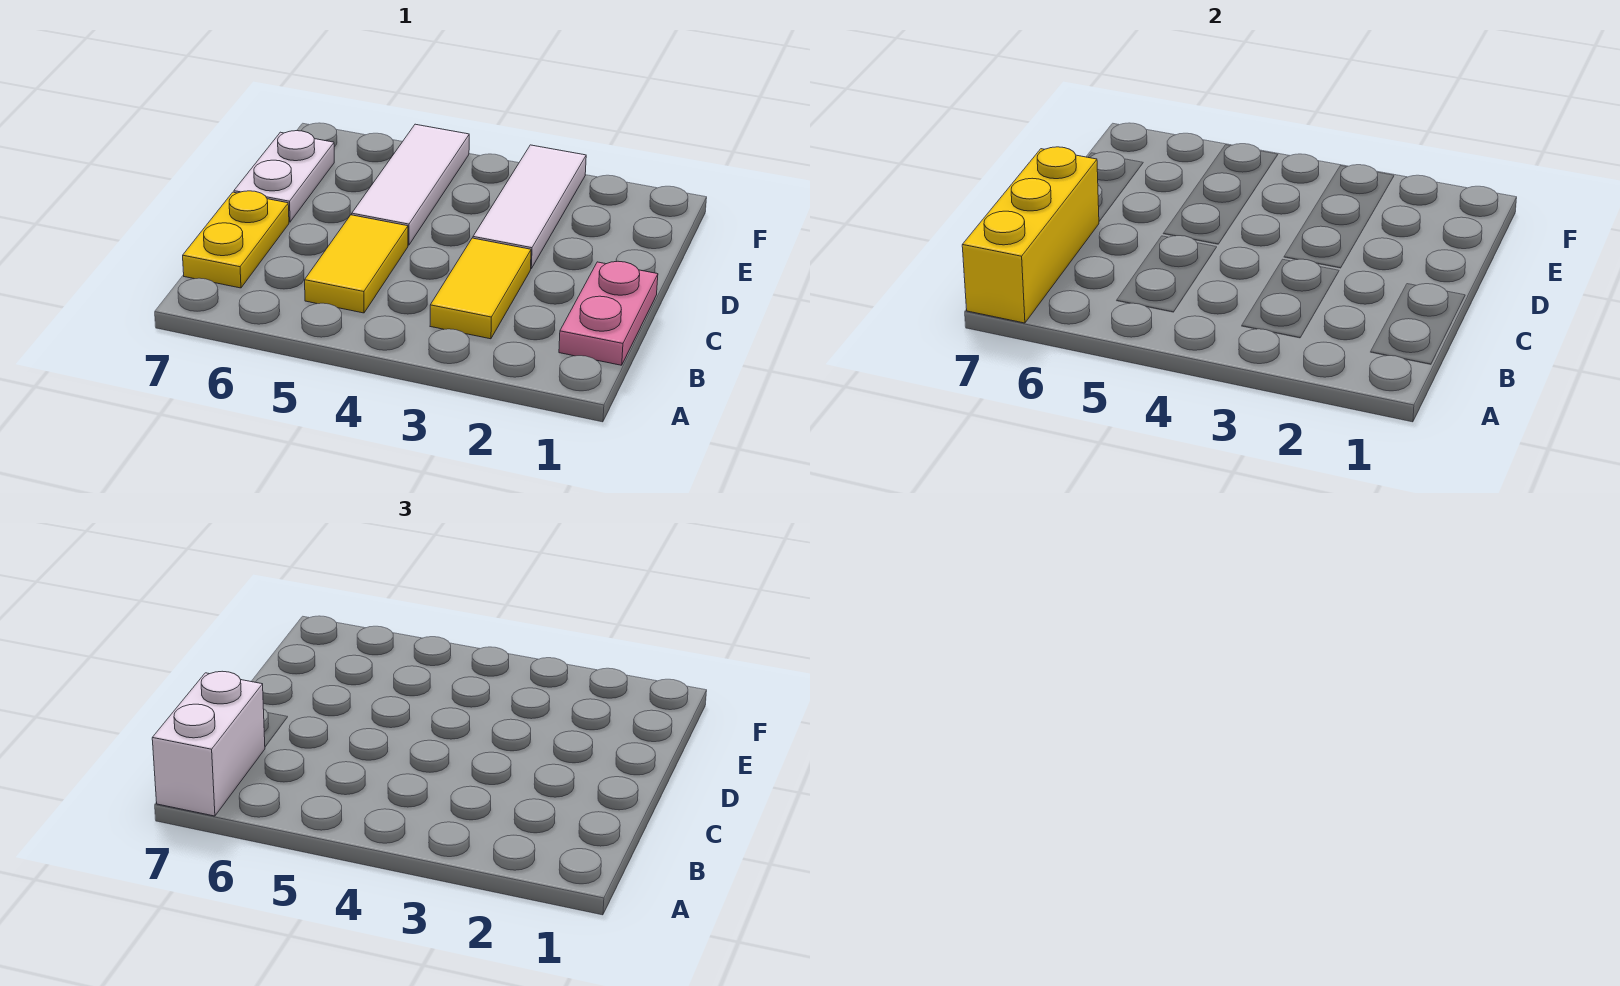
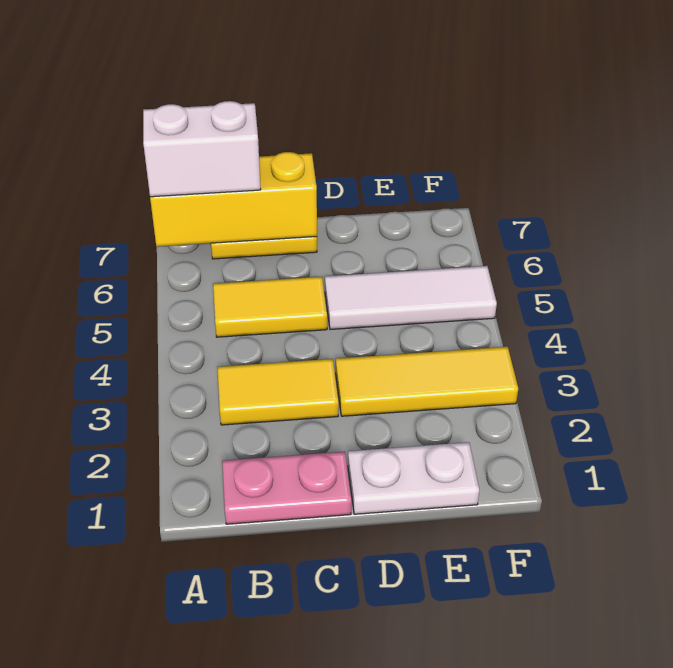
white tile D3:F3 level 1 -> yellow tile D3:F3 level 1
white plate D7:E7 level 1 -> white plate D1:E1 level 1

